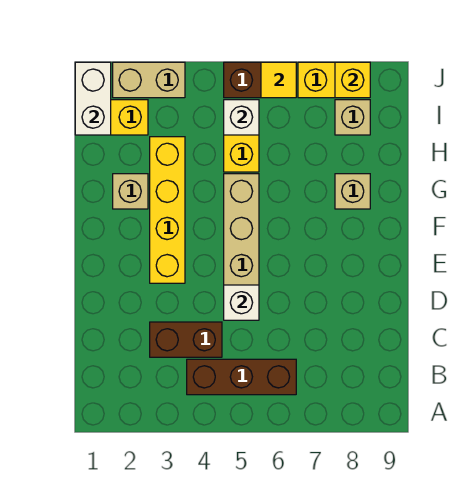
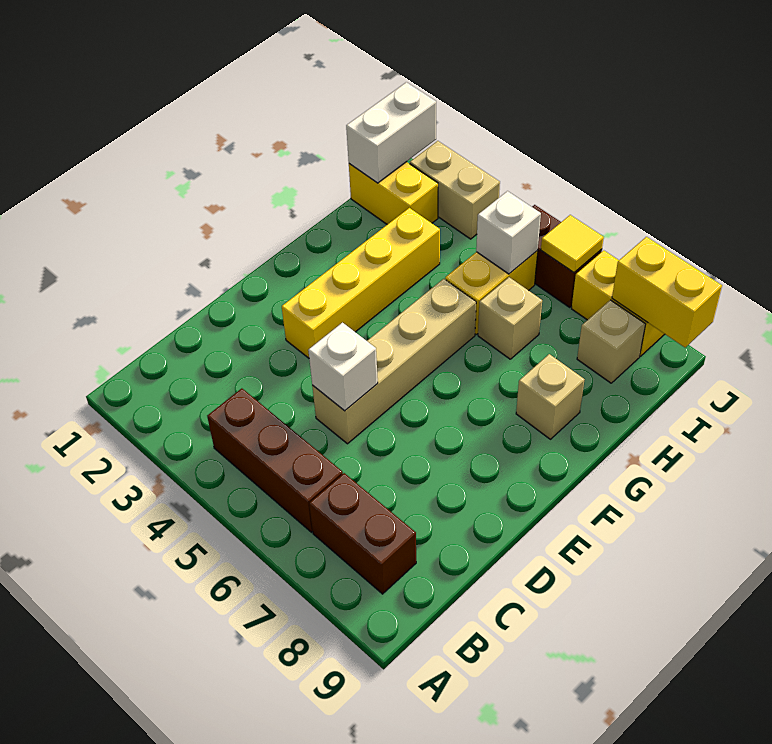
brown brick C3:C4 level 1 -> brown brick B7:B8 level 1
tan brick G2 level 1 -> tan brick H6 level 1
yellow brick J8 level 2 -> yellow brick J8:J9 level 2

